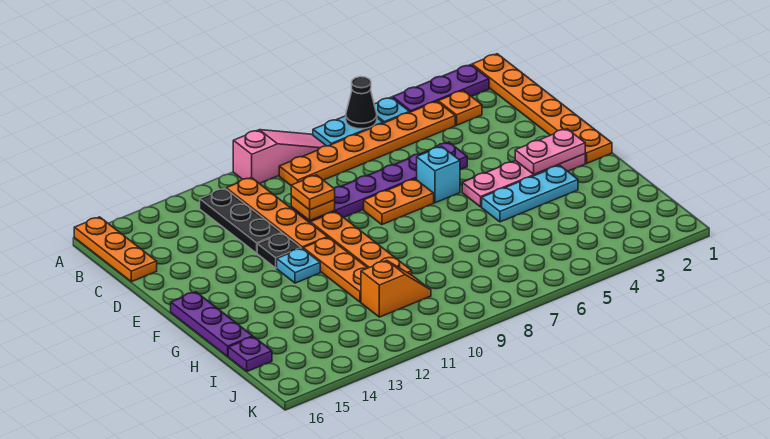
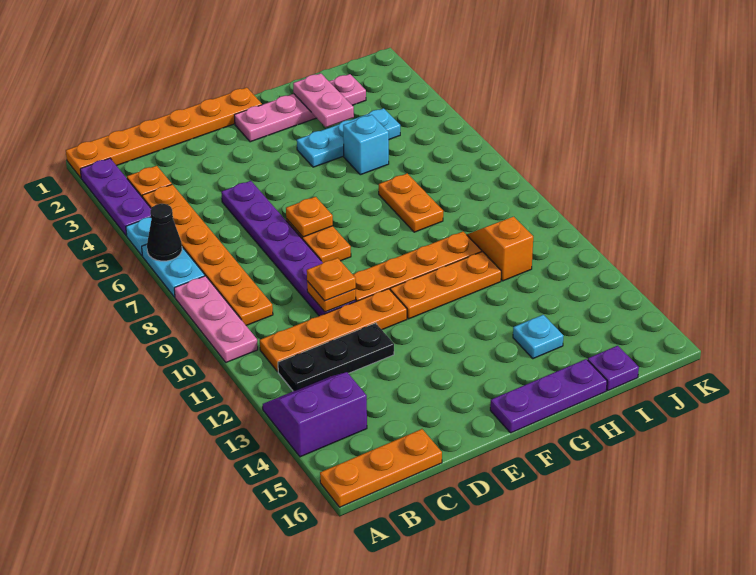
pink slope A8:A10 level 1 top 10 -> pink plate A8:A10 level 1
none -> purple slope A13:B14 level 1 top 14
cyan brick E6 level 1 -> cyan brick H5 level 1
none -> orange plate E7 level 2
black plate E12 level 1 -> none
pink plate F2:F5 level 1 -> pink plate F2:I2 level 1
pink plate F2:F3 level 2 -> pink plate H2:H3 level 2
cyan plate F12 level 1 -> cyan plate H14 level 1
cyan plate G3:G5 level 1 -> cyan plate G4:I4 level 1
none -> orange plate H7:H8 level 1

